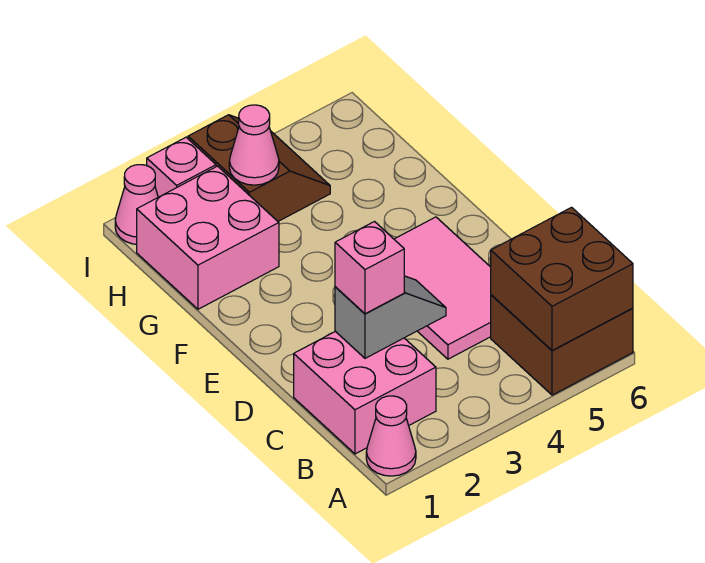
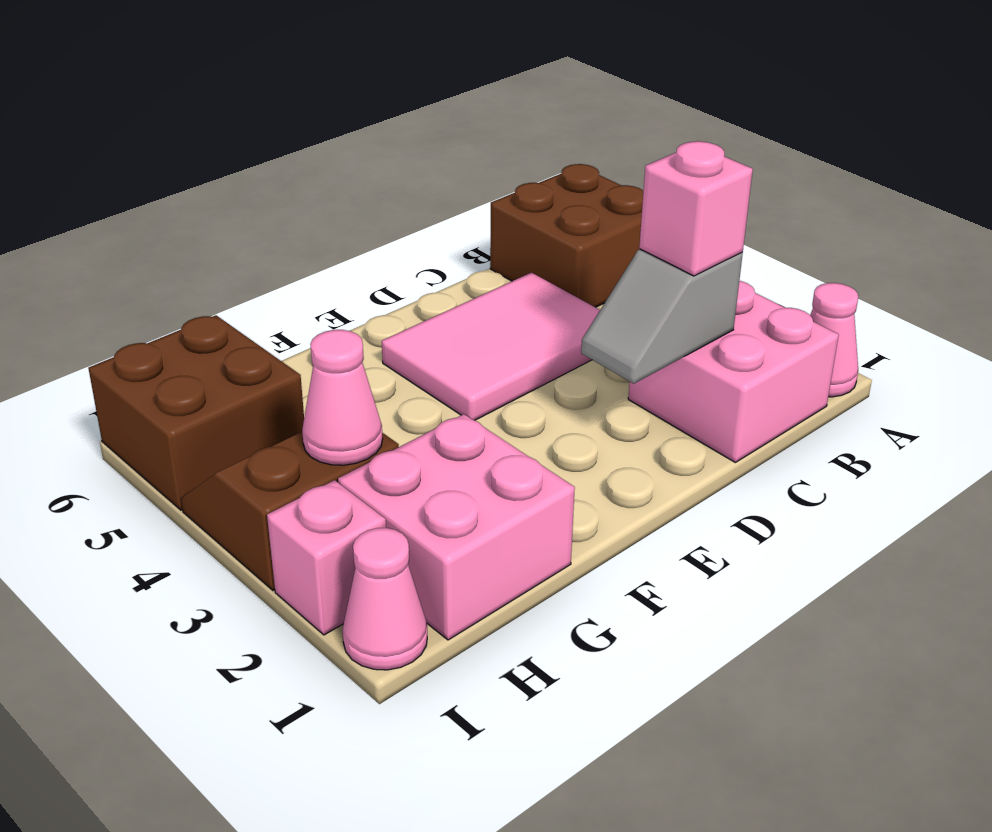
brown brick A5:B6 level 2 -> brown brick H5:I6 level 1
grey slope C2:C3 level 2 top 2 -> grey slope C2:D2 level 2 top C

